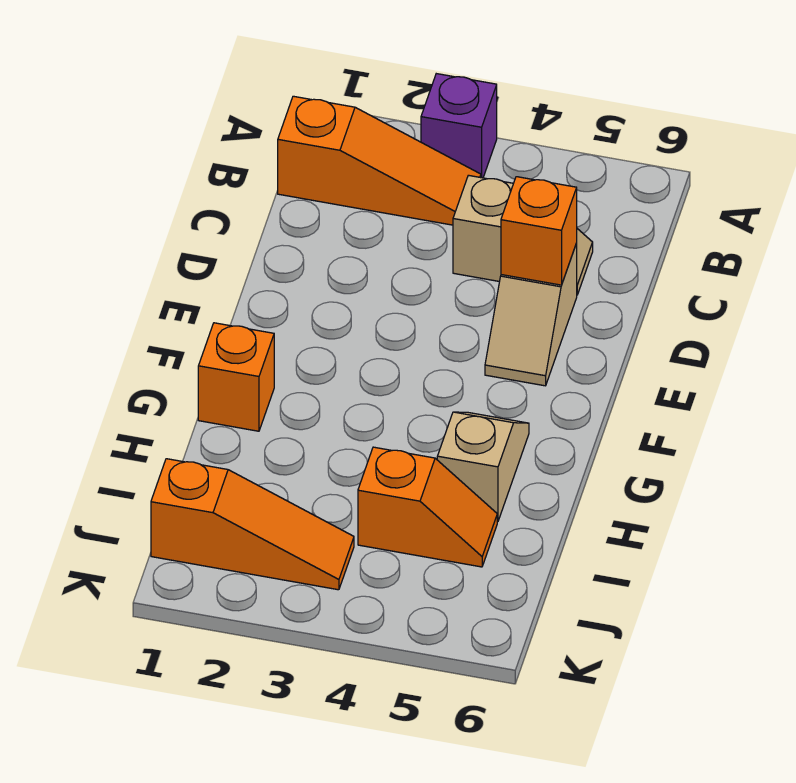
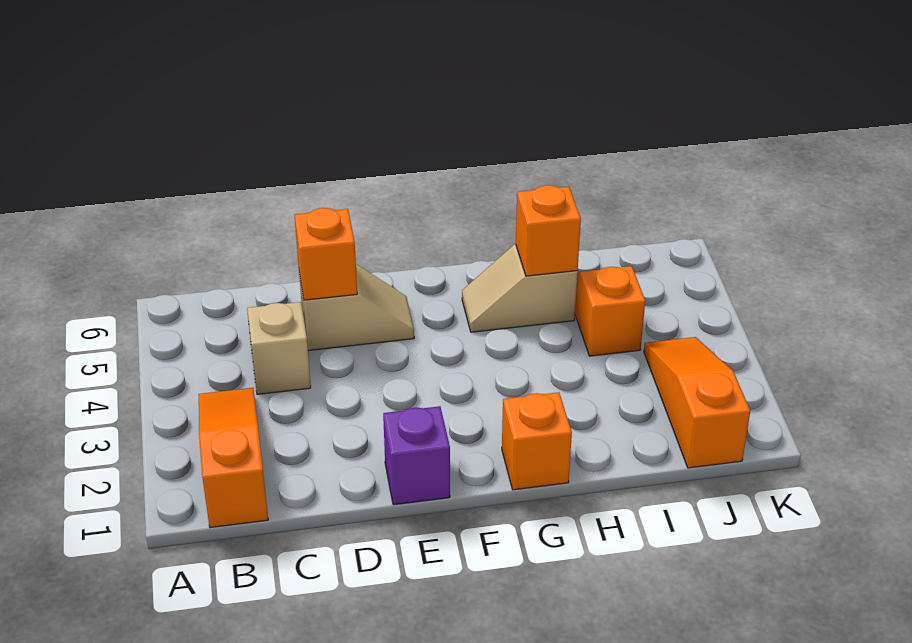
purple brick A3 level 1 -> purple brick E1 level 1
none -> orange brick H5 level 2

